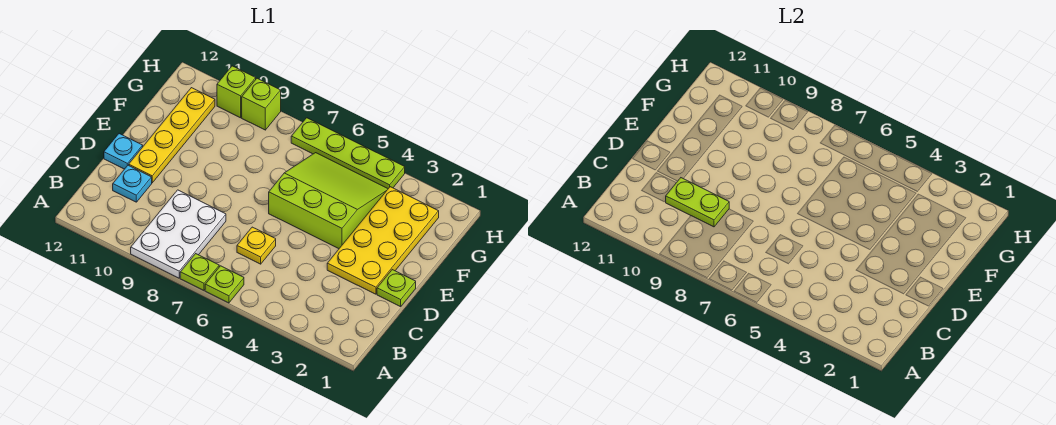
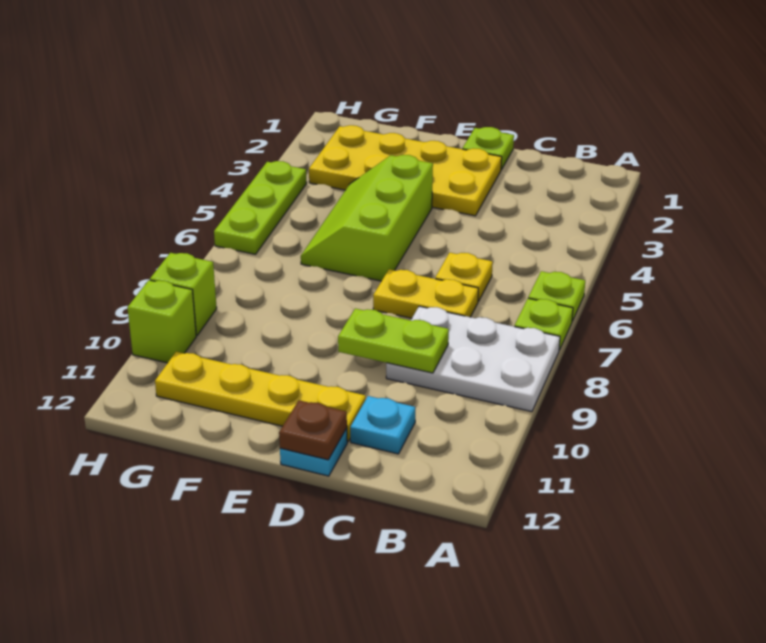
none -> yellow plate C7:D7 level 1
lime plate C9:C10 level 2 -> lime plate C9:D9 level 2
none -> brown plate D12 level 2
lime slope E4:G6 level 1 top E -> lime slope E4:F6 level 1 top E
lime plate H4:H7 level 1 -> lime plate H4:H6 level 1

